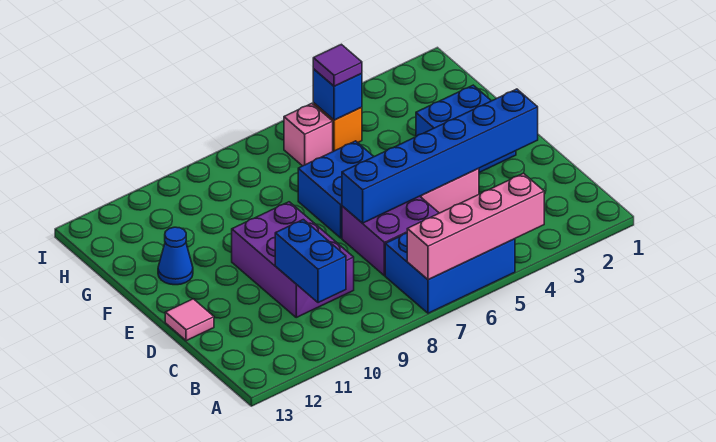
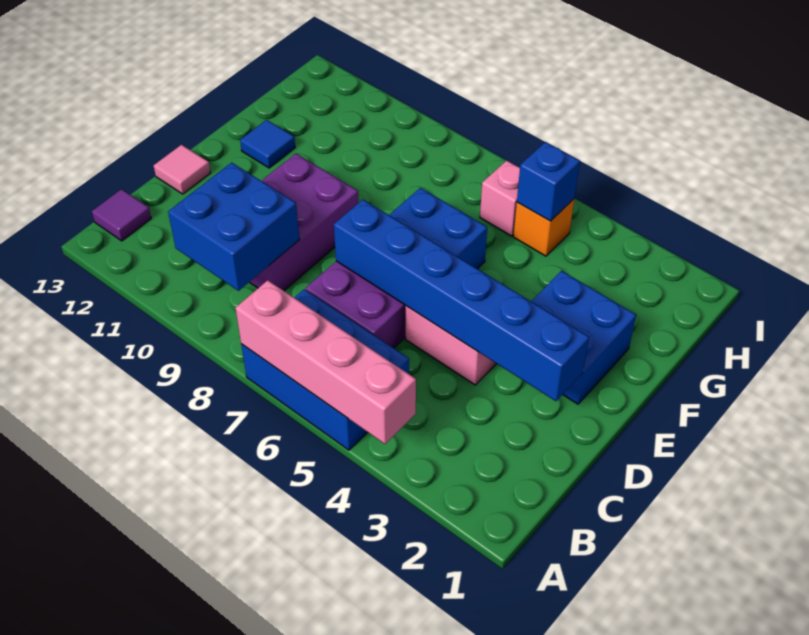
blue brick B10:C10 level 2 -> blue brick B9:C10 level 2
blue cone F12 level 1 -> blue tile F12 level 1
purple tile H5 level 3 -> purple tile B13 level 1

